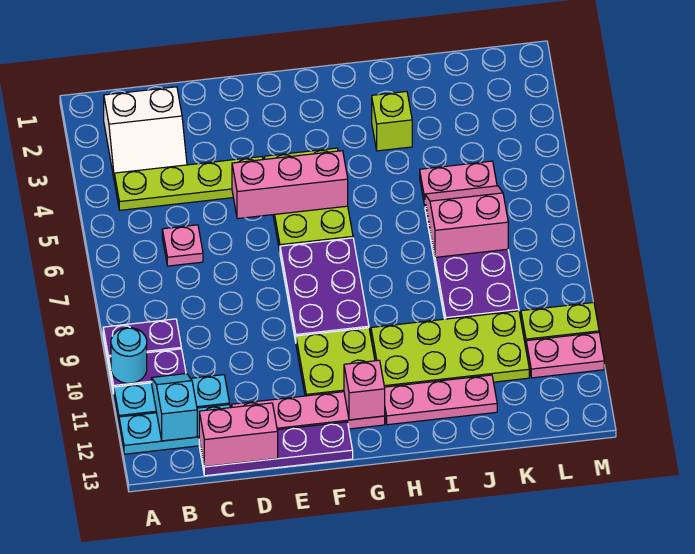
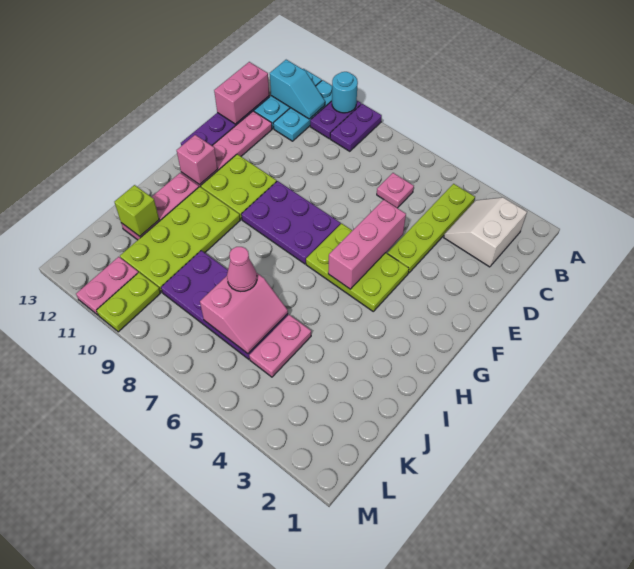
lime brick I3 level 1 -> lime brick J12 level 2
none -> pink cone J7 level 3

